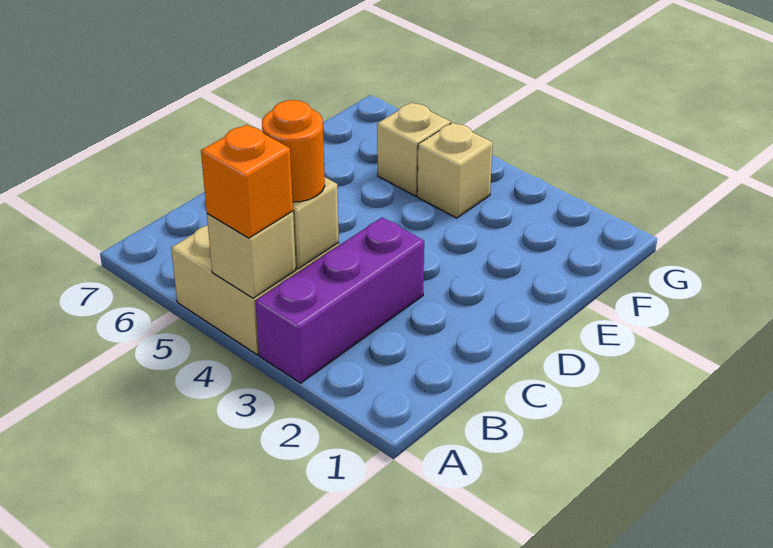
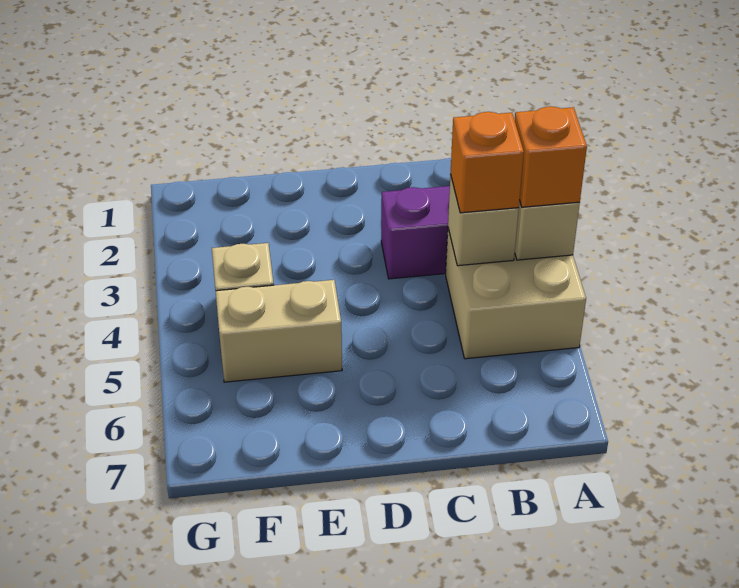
orange round brick B4 level 3 -> orange brick B4 level 3
tan brick F5 level 1 -> tan brick E5:F5 level 1

